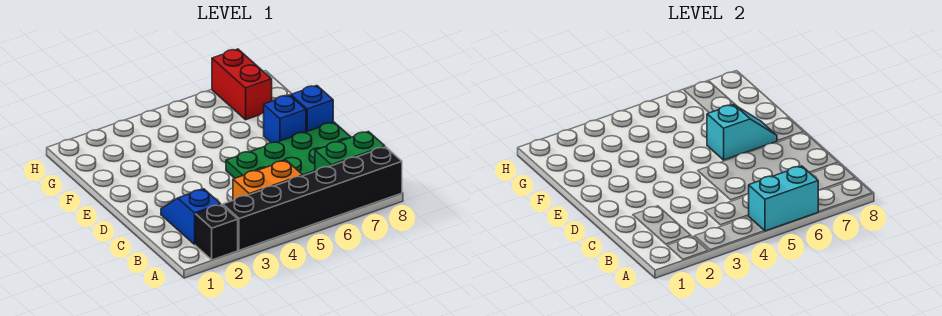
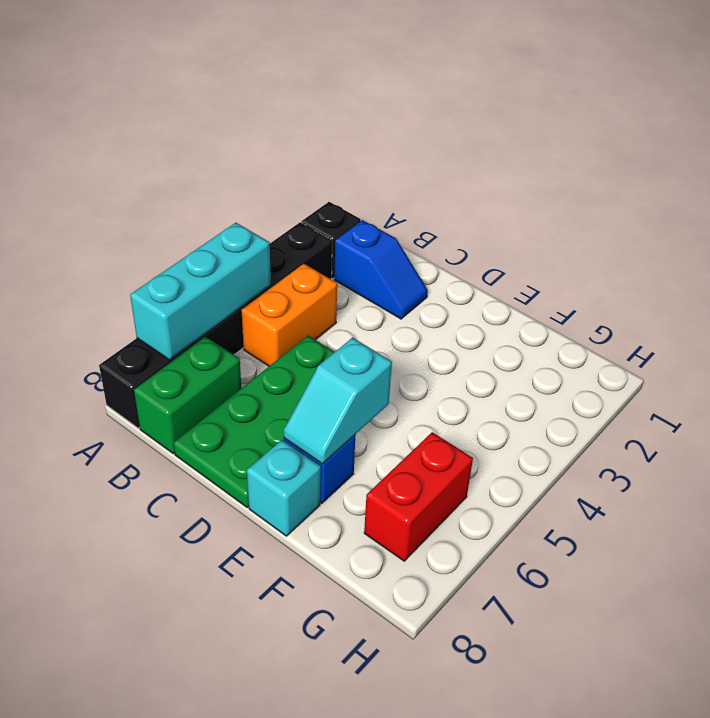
cyan brick A5:A6 level 2 -> cyan brick A5:A7 level 2
blue brick E8 level 1 -> cyan brick E8 level 1
red brick G7:H7 level 1 -> red brick G6:G7 level 1

